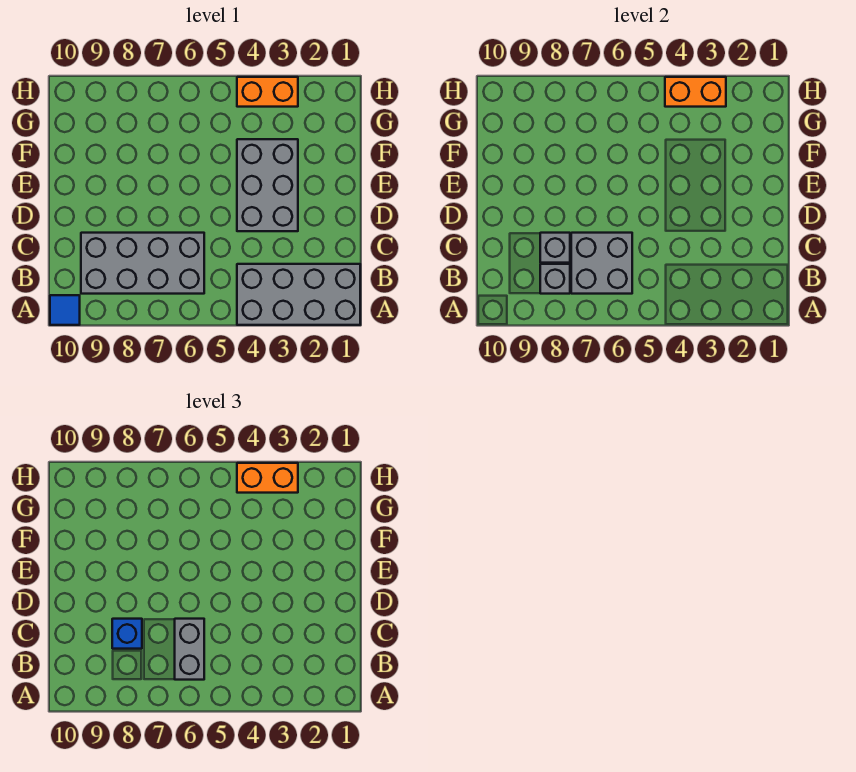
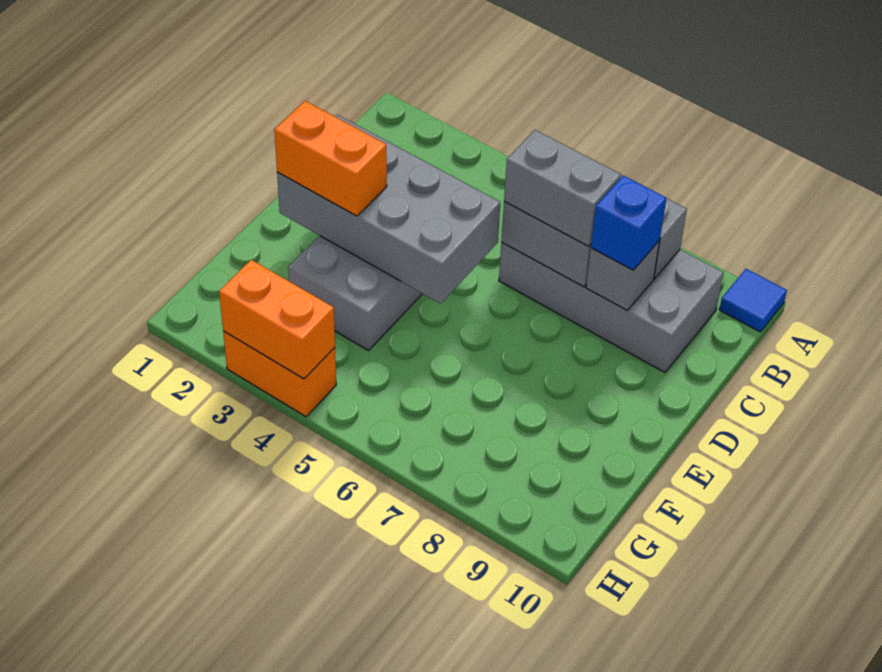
grey brick A1:B4 level 1 -> grey brick D2:E5 level 2
grey brick B6:C6 level 3 -> grey brick C6:C7 level 3
orange brick H3:H4 level 3 -> orange brick E2:E3 level 3

